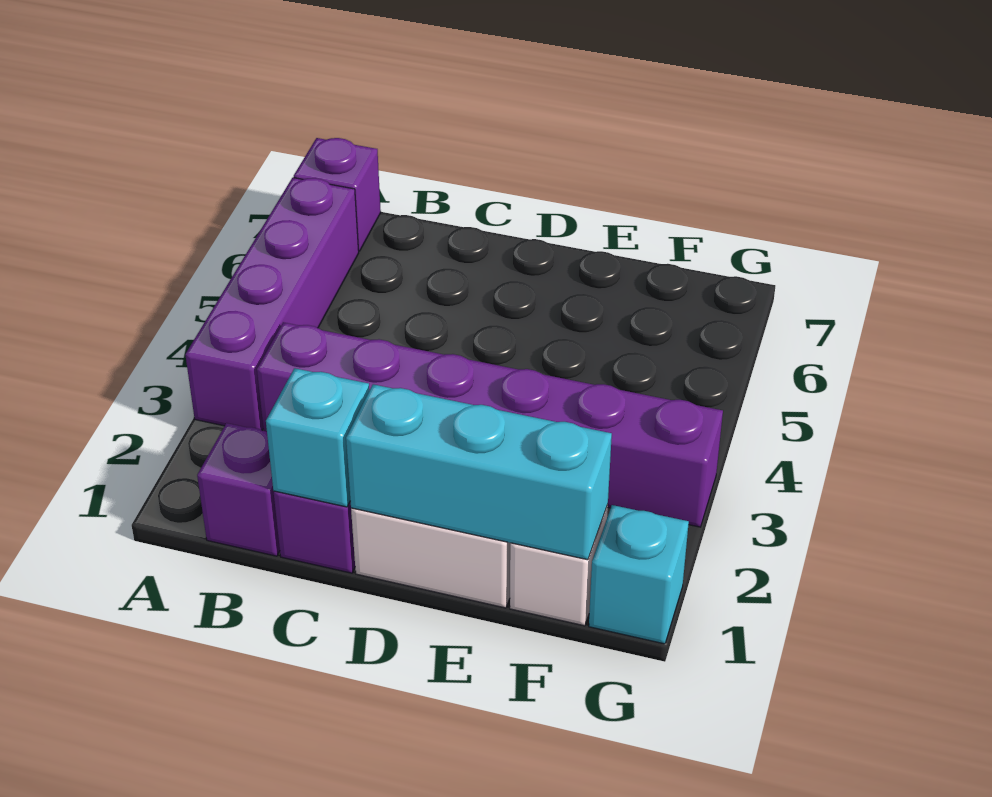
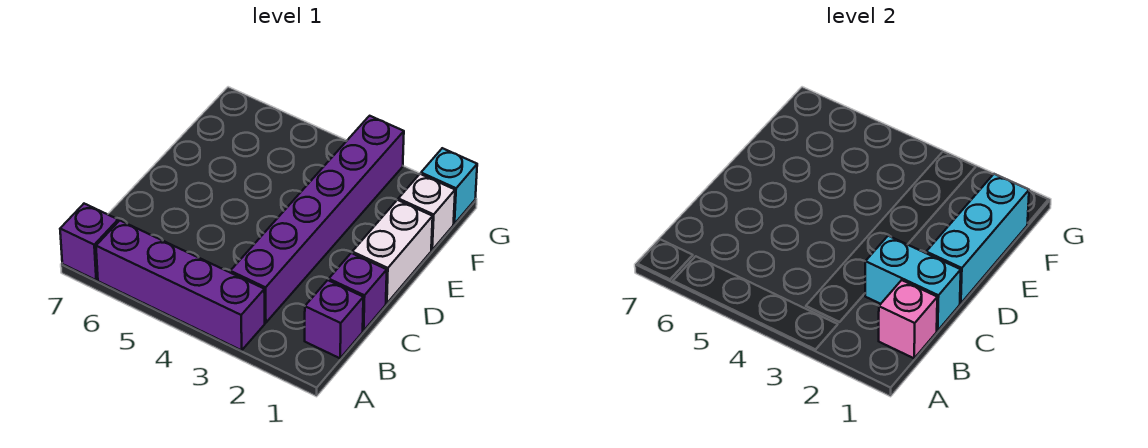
none -> pink brick B1 level 2
cyan brick C1 level 2 -> cyan brick C1:C2 level 2

